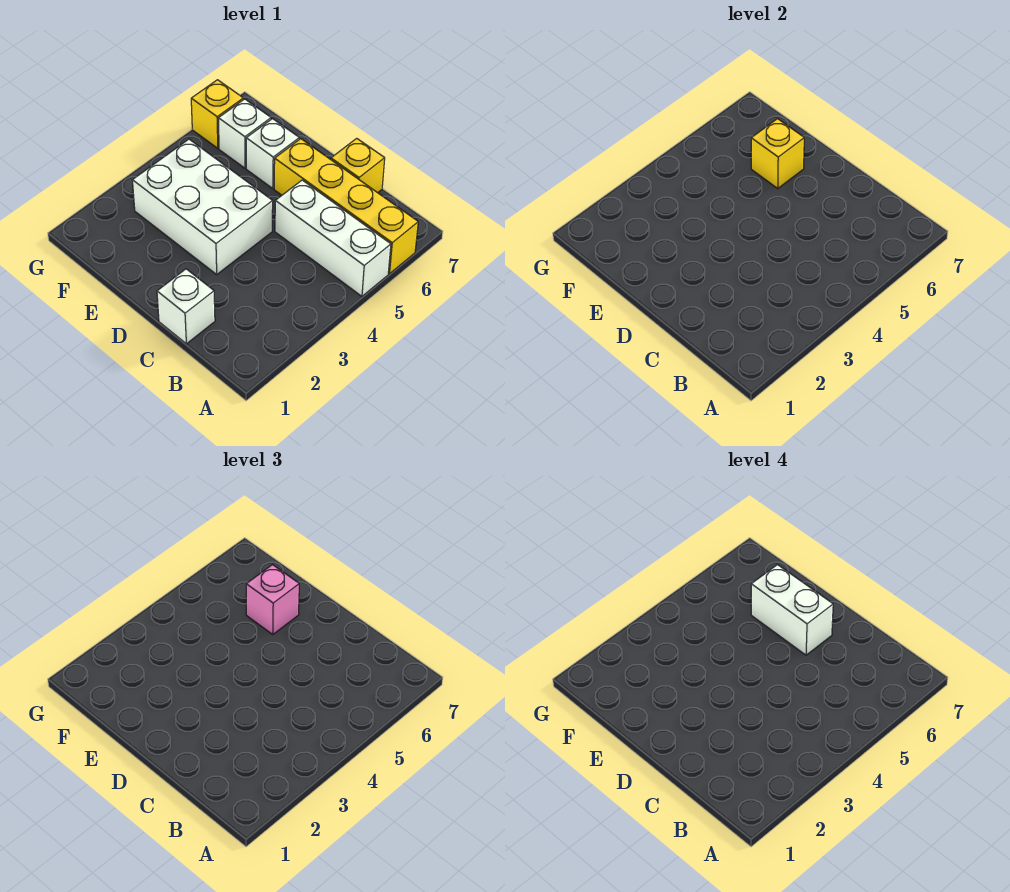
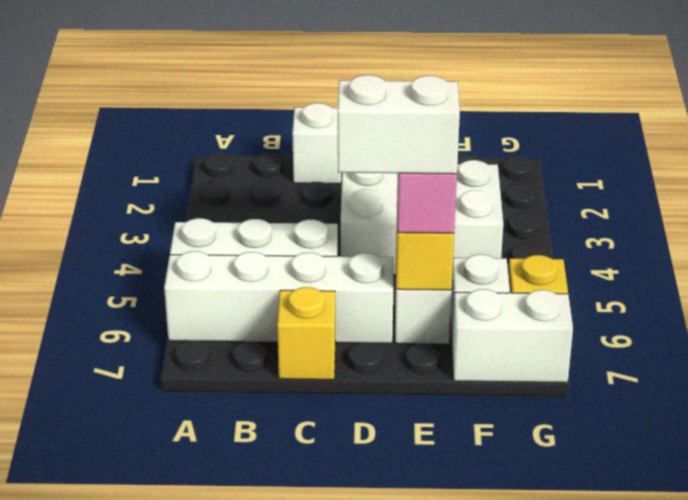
yellow brick A6:D6 level 1 -> white brick A6:D6 level 1
none -> white brick F7:G7 level 1

